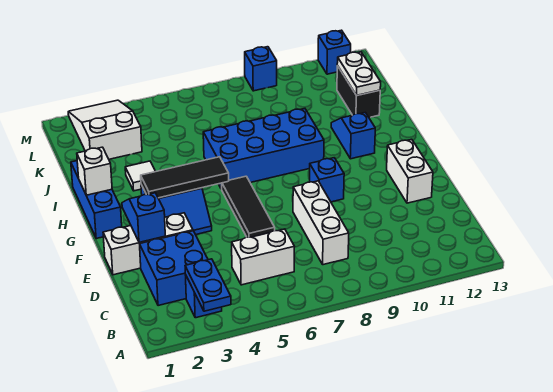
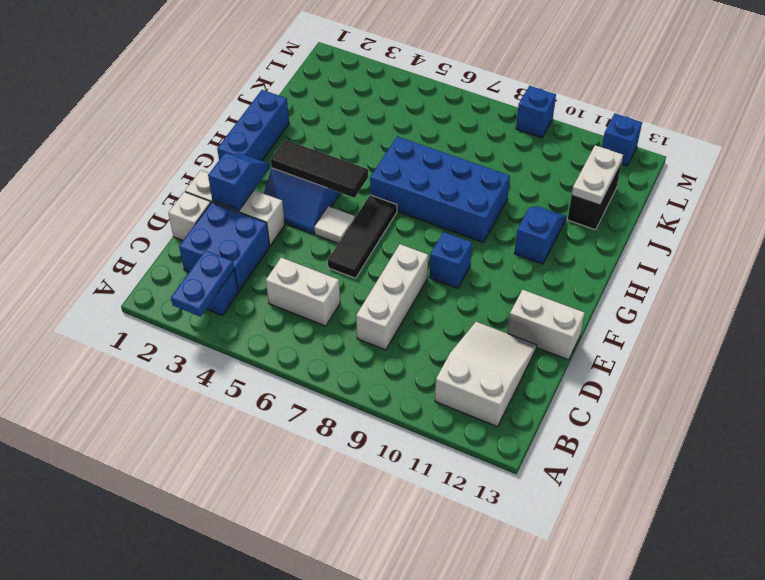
white brick E12:F12 level 1 -> white brick E12:E13 level 1
white brick H1 level 2 -> white brick D1 level 1
white tile I3 level 1 -> white tile F5 level 1
white slope K2:M3 level 1 top K -> white slope B11:D12 level 1 top B

